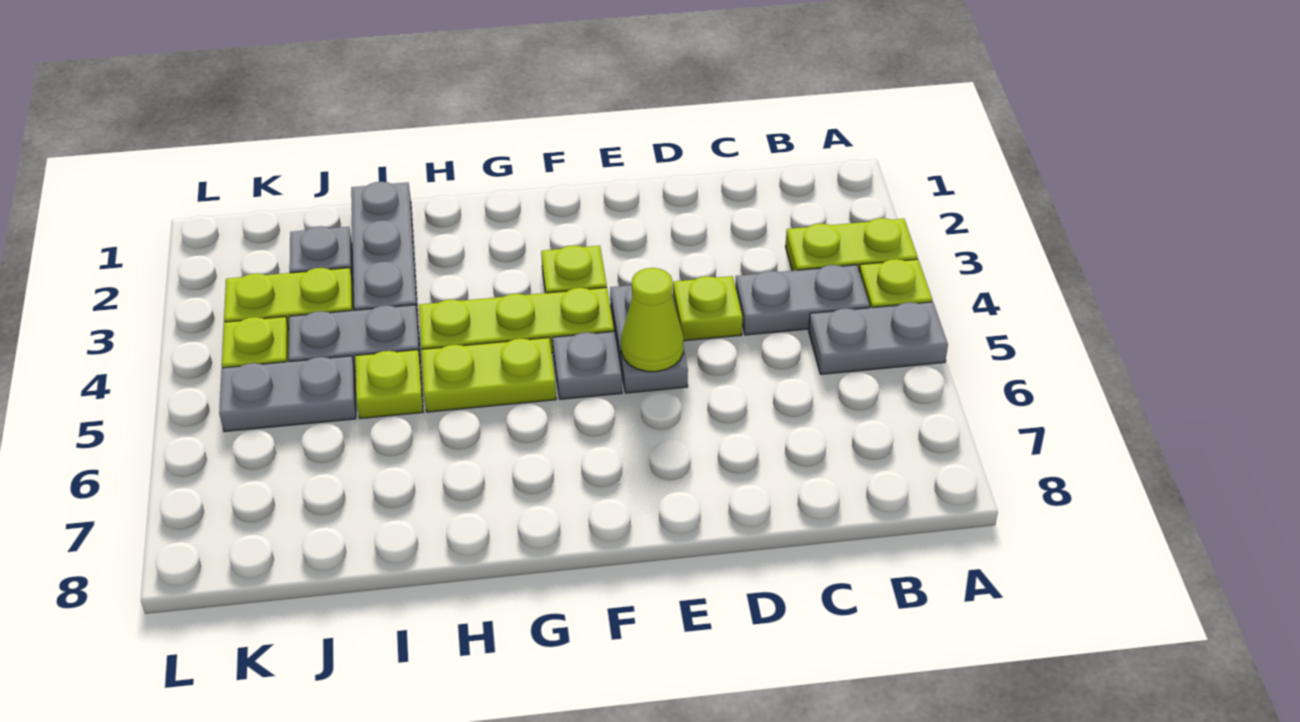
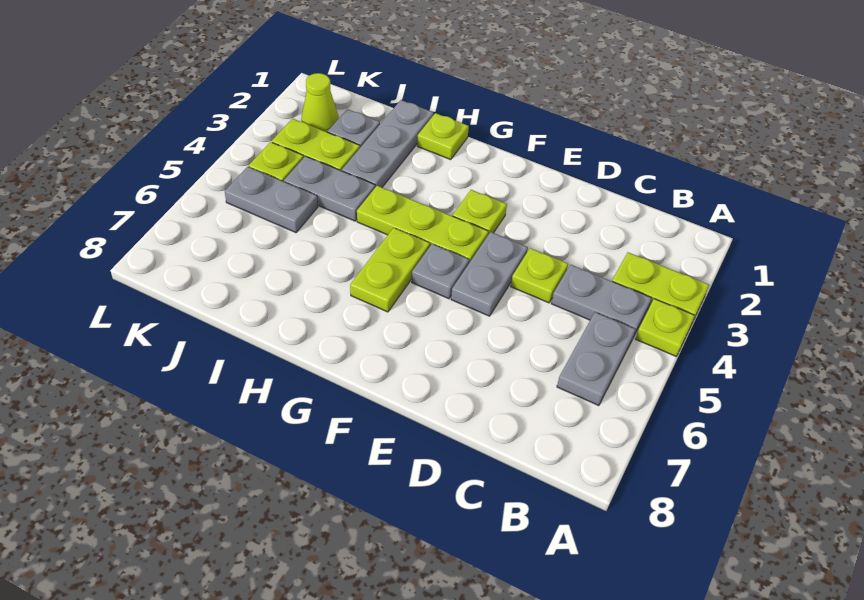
grey plate A5:B5 level 1 -> grey plate B5:B6 level 1
lime cone E5 level 2 -> lime cone K2 level 1
lime plate G5:H5 level 1 -> lime plate G5:G6 level 1
lime plate I5 level 1 -> lime plate H1 level 1

